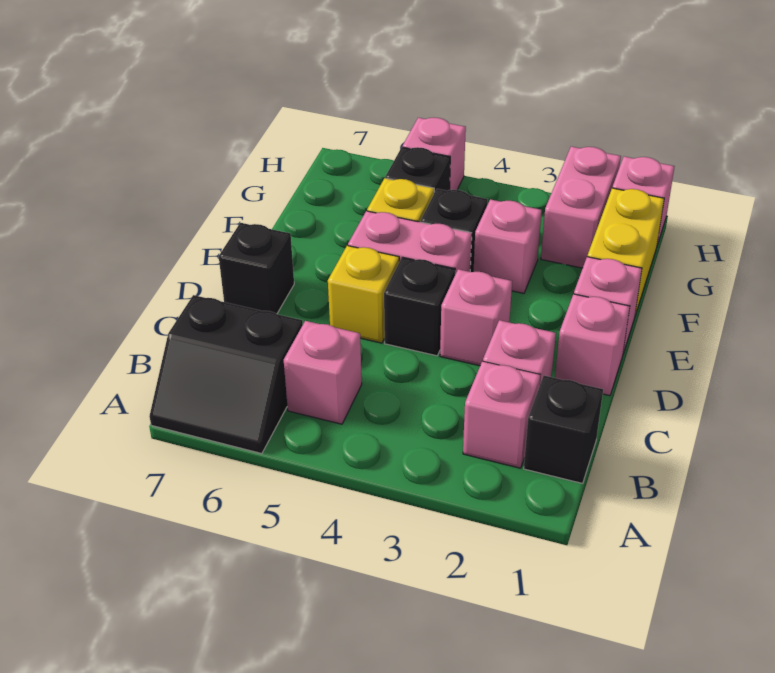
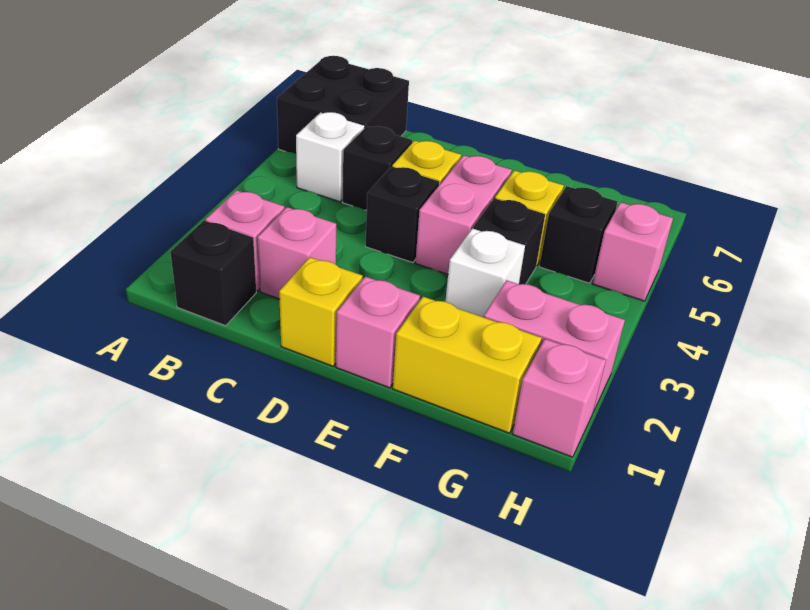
black slope A6:B7 level 1 top B -> black brick A6:B7 level 1
pink brick B5 level 1 -> white brick B5 level 1
pink brick D1 level 1 -> yellow brick D1 level 1
pink brick D3 level 1 -> none
black brick D7 level 1 -> black brick C5 level 1
pink brick F3 level 1 -> white brick F3 level 1

